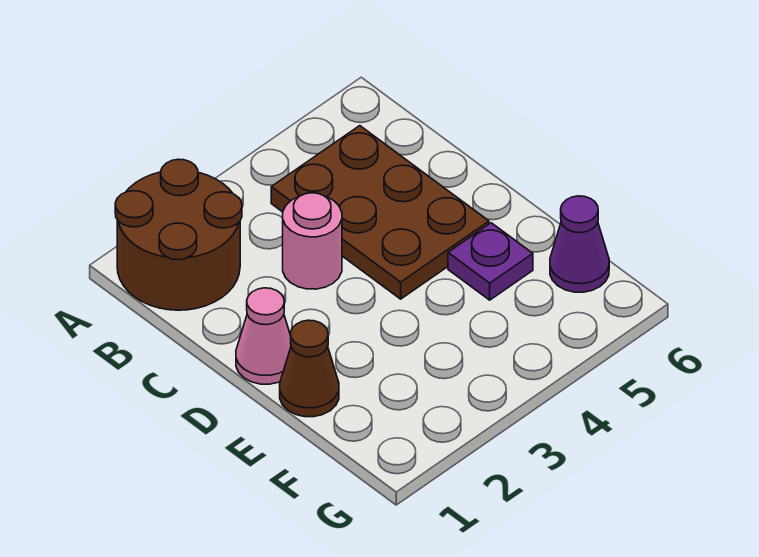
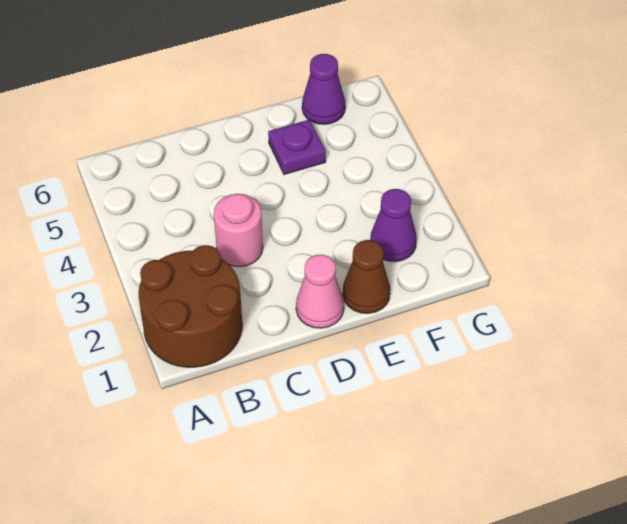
brown plate B4:D5 level 1 -> none
none -> purple cone F2 level 1

